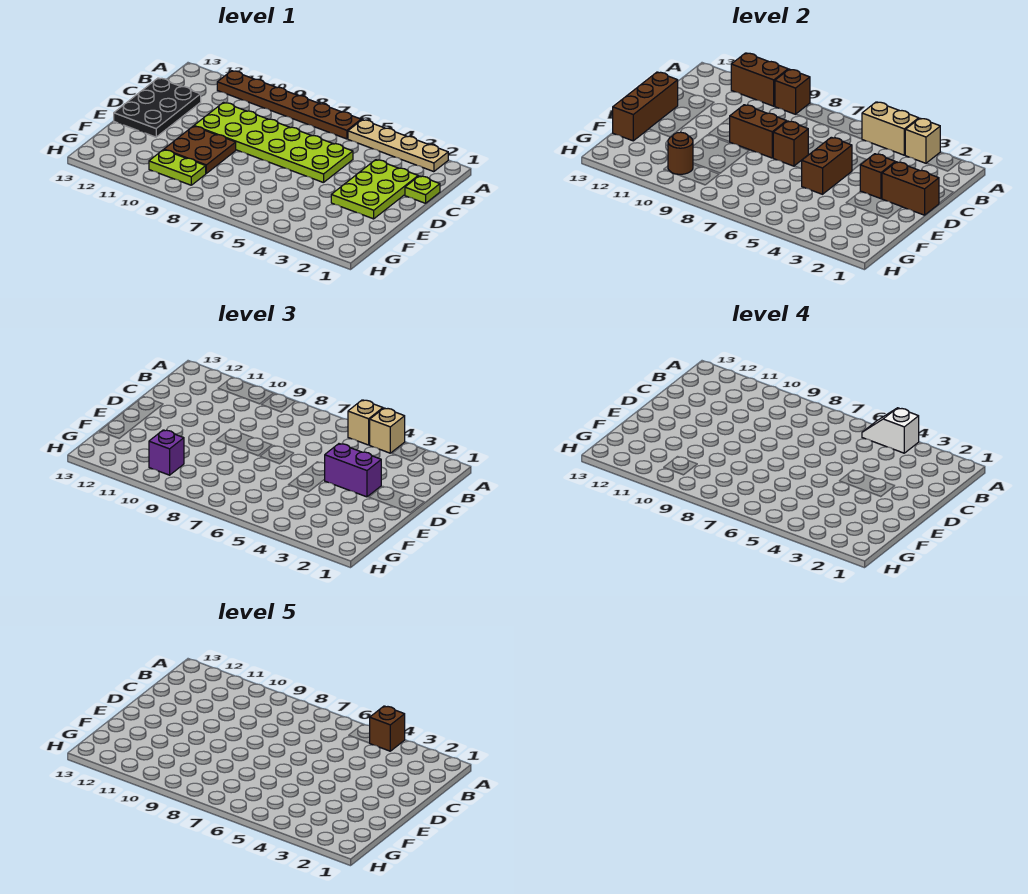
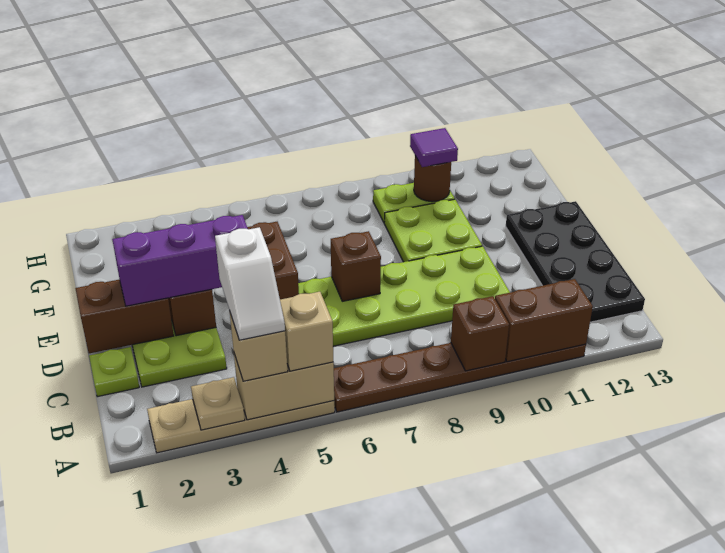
tan brick A3 level 2 -> tan plate A3 level 2
white slope A4:A5 level 4 top 4 -> white slope A4:B4 level 4 top B
brown brick A4 level 5 -> none
black plate C12:E13 level 1 -> black plate B12:E13 level 1
purple brick D3:D4 level 3 -> purple brick D2:D4 level 3
brown brick D8:D9 level 2 -> none
brown brick D13:F13 level 2 -> none
brown plate E9:F10 level 1 -> lime plate E9:F10 level 1
purple brick G10 level 3 -> purple tile G10 level 3

